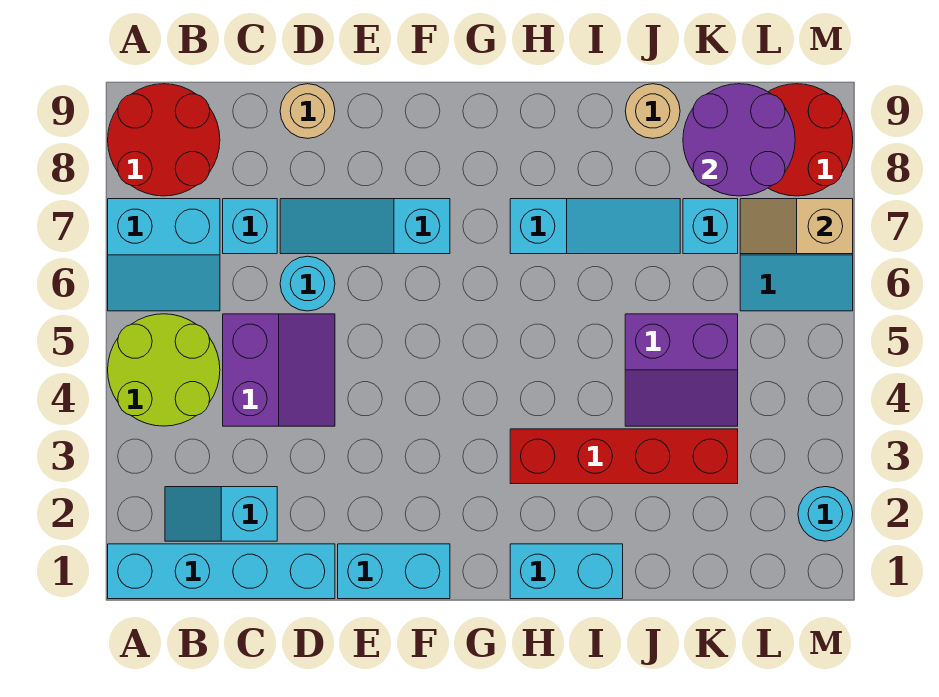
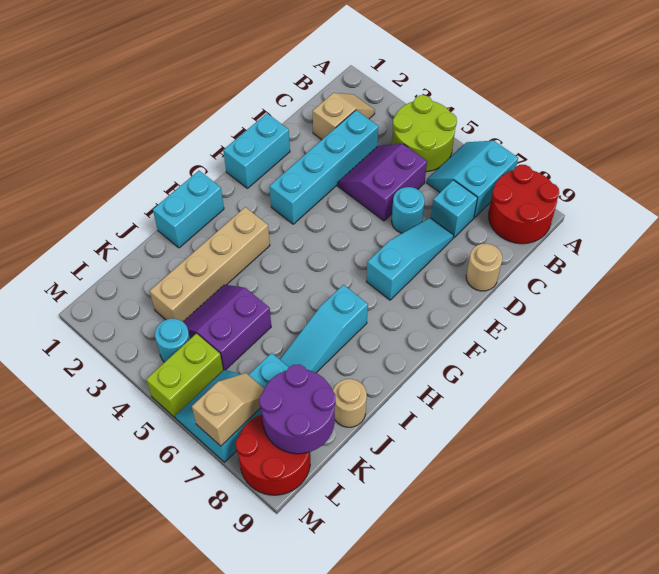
cyan brick A1:D1 level 1 -> cyan brick C3:F3 level 1
cyan slope B2:C2 level 1 top C -> tan slope B2:C2 level 1 top C
purple slope C4:D5 level 1 top C -> purple slope C4:D5 level 1 top 5
red brick H3:K3 level 1 -> tan brick H3:K3 level 1
none -> lime brick L5:M5 level 1
cyan round brick M2 level 1 -> cyan round brick L4 level 1

